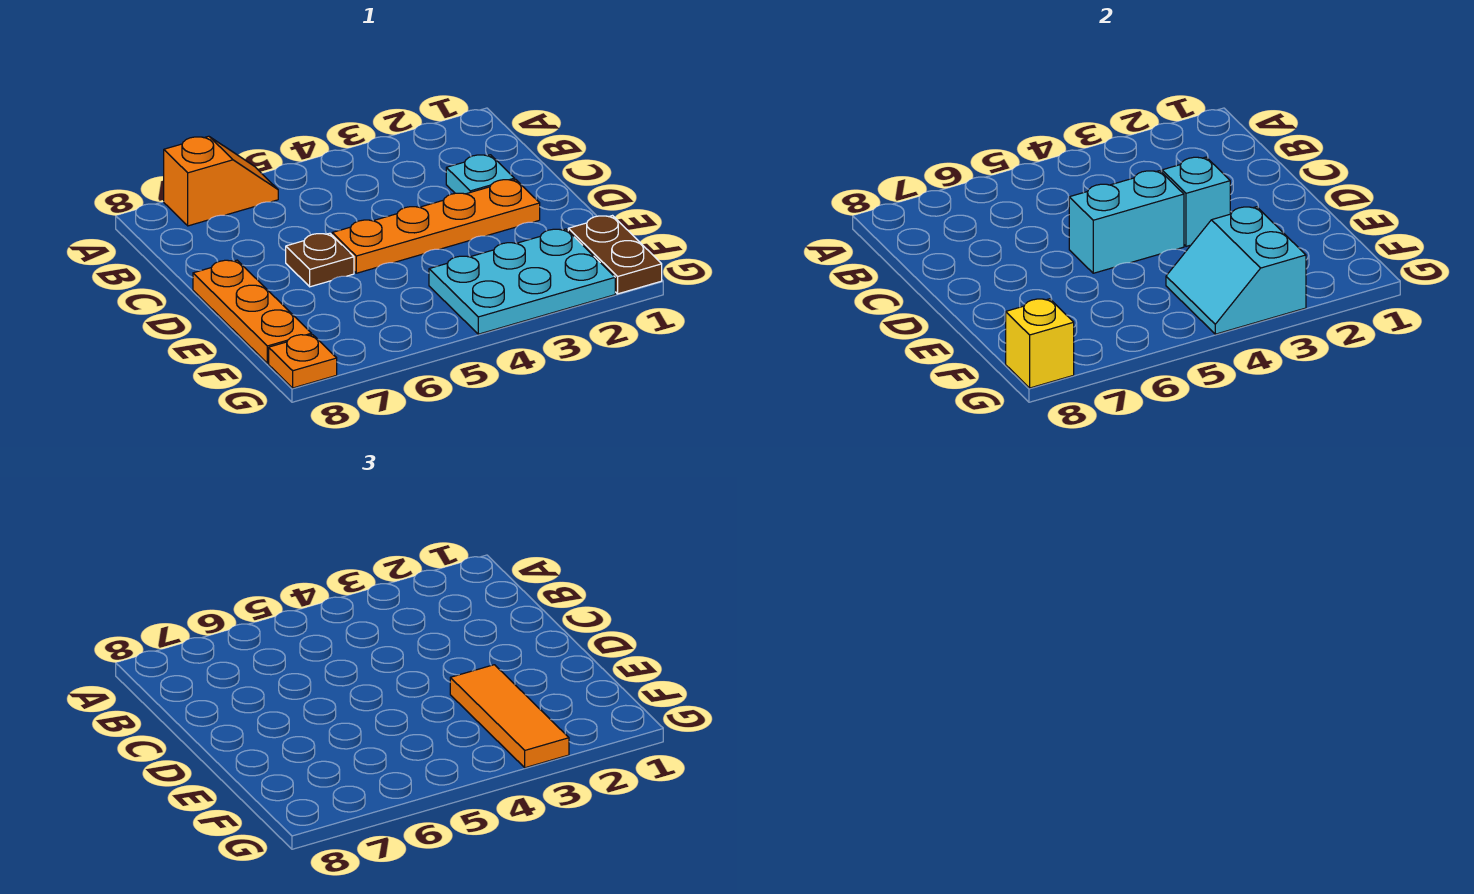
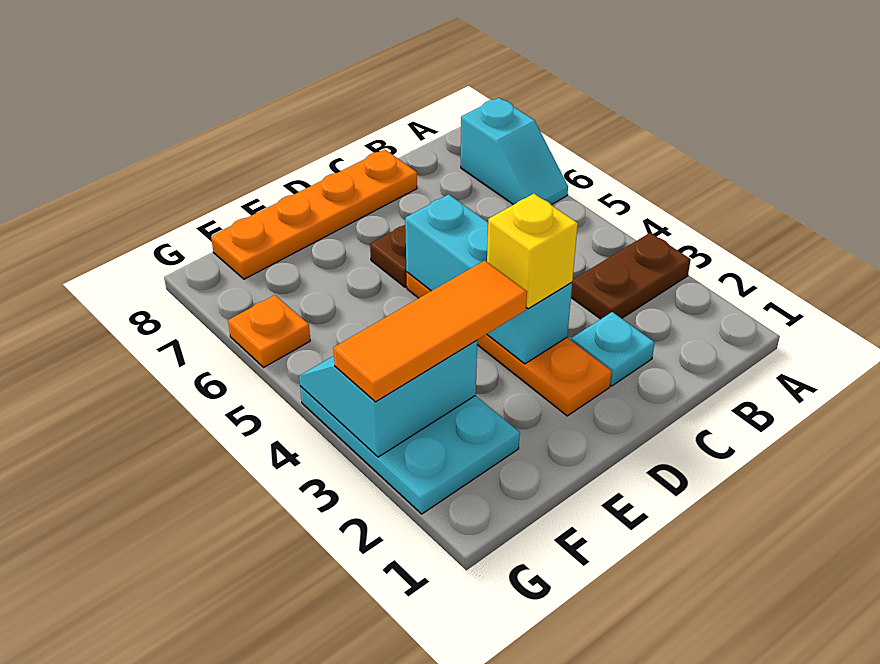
orange slope A6:A7 level 1 top 7 -> cyan slope A6:A7 level 1 top 7
orange plate D8:F8 level 1 -> orange plate C8:F8 level 1
brown plate F1:G1 level 1 -> brown plate A3:B3 level 1
orange plate G8 level 1 -> orange plate G6 level 1
yellow brick G8 level 2 -> yellow brick D3 level 3

